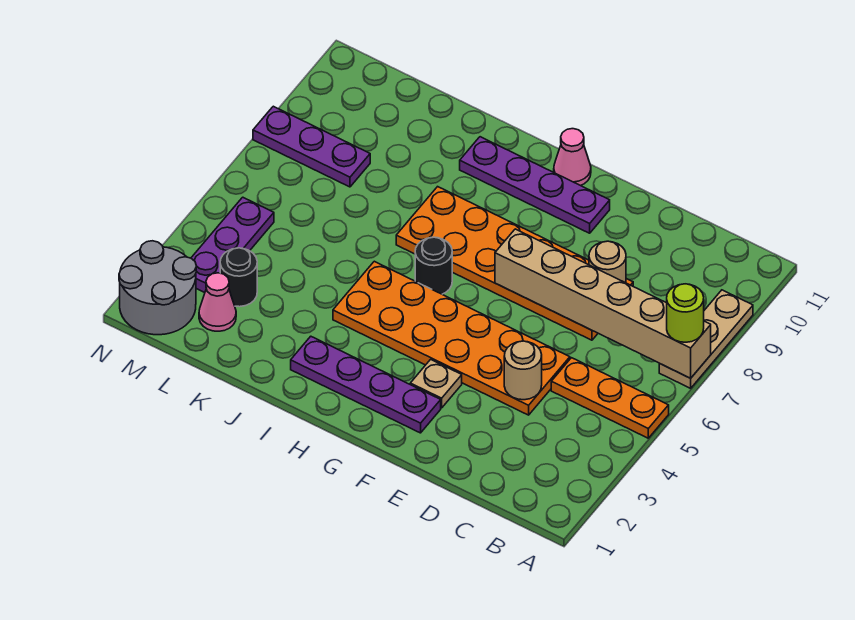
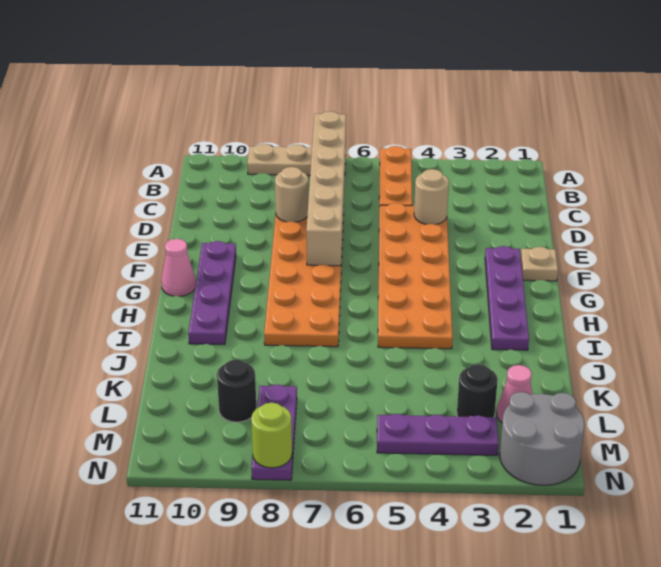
lime round brick A7 level 3 -> lime round brick N8 level 2
tan plate F3 level 1 -> tan plate F1 level 1
black round brick H6 level 1 -> black round brick L9 level 1

